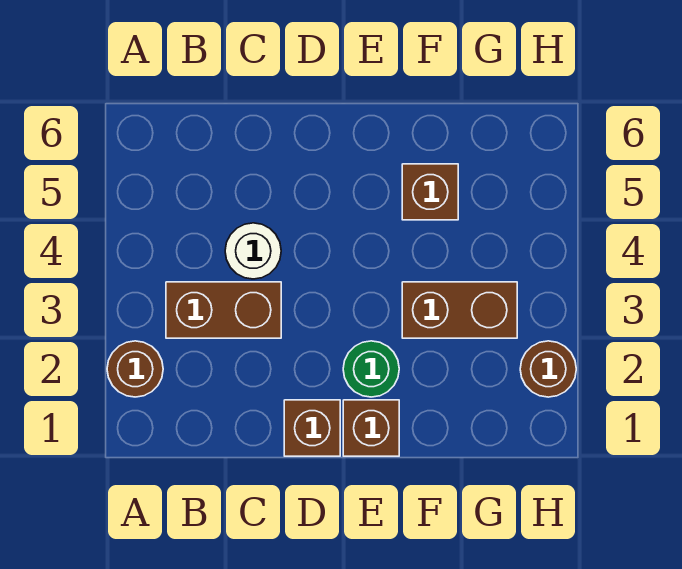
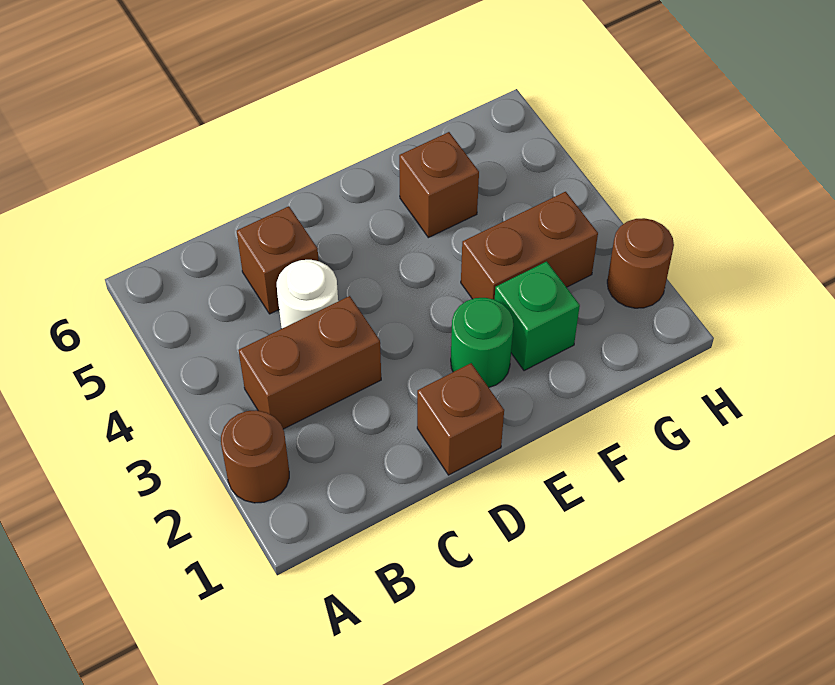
brown brick E1 level 1 -> brown brick C5 level 1
none -> green brick F2 level 1

